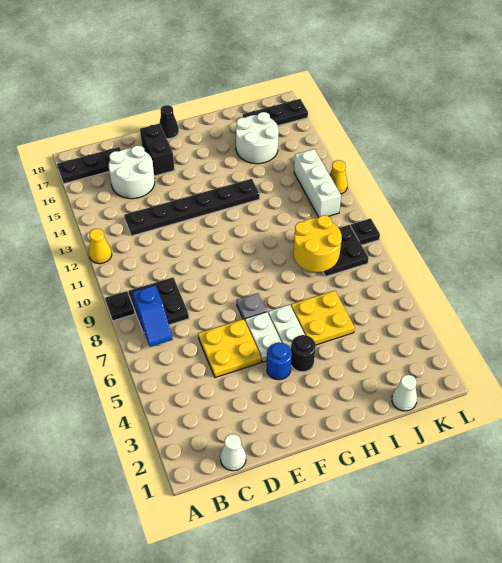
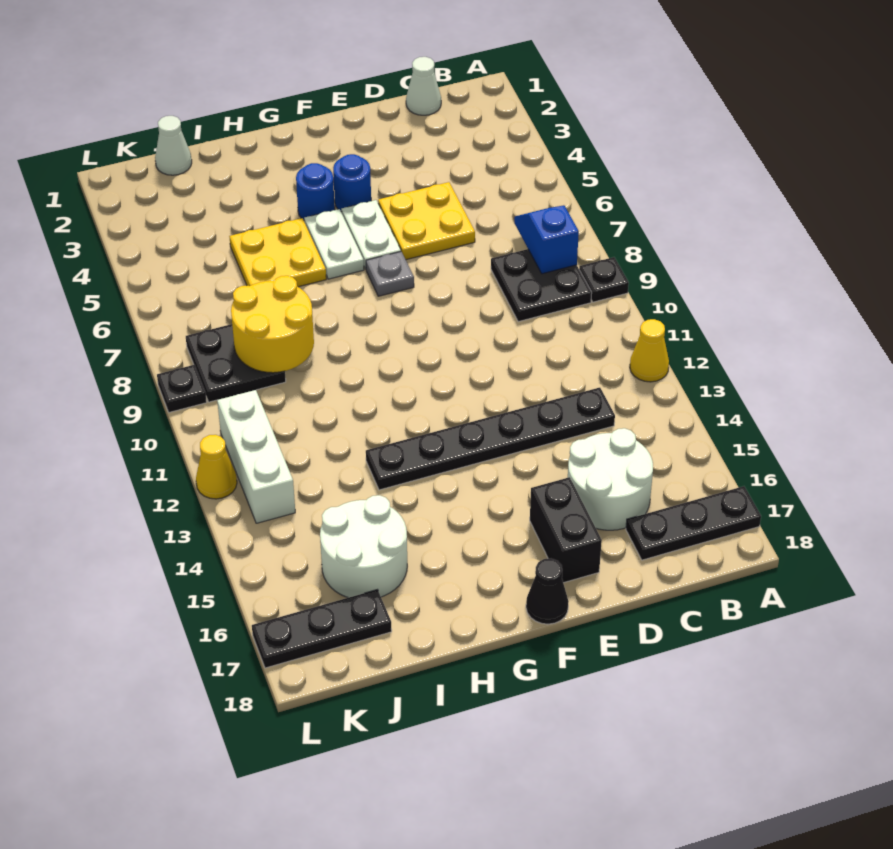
black round brick G4 level 1 -> blue round brick G4 level 1

